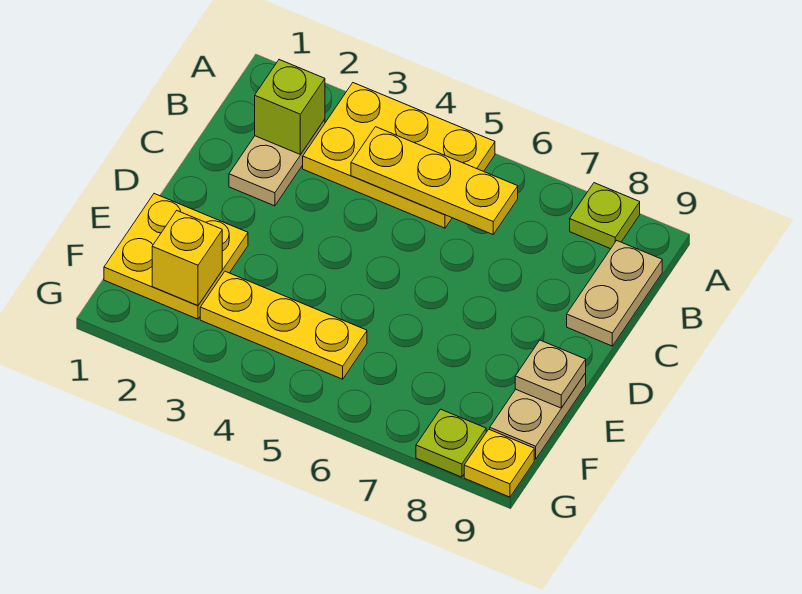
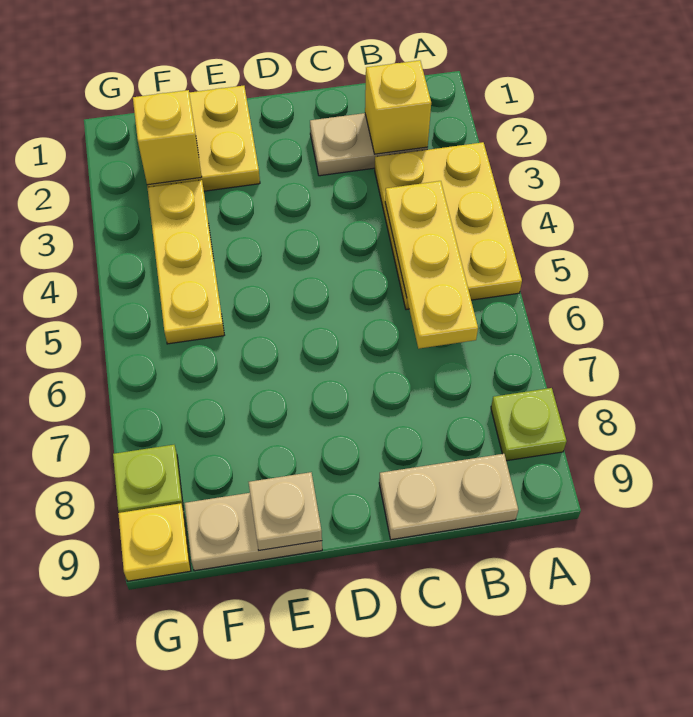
lime brick B2 level 2 -> yellow brick B2 level 2

